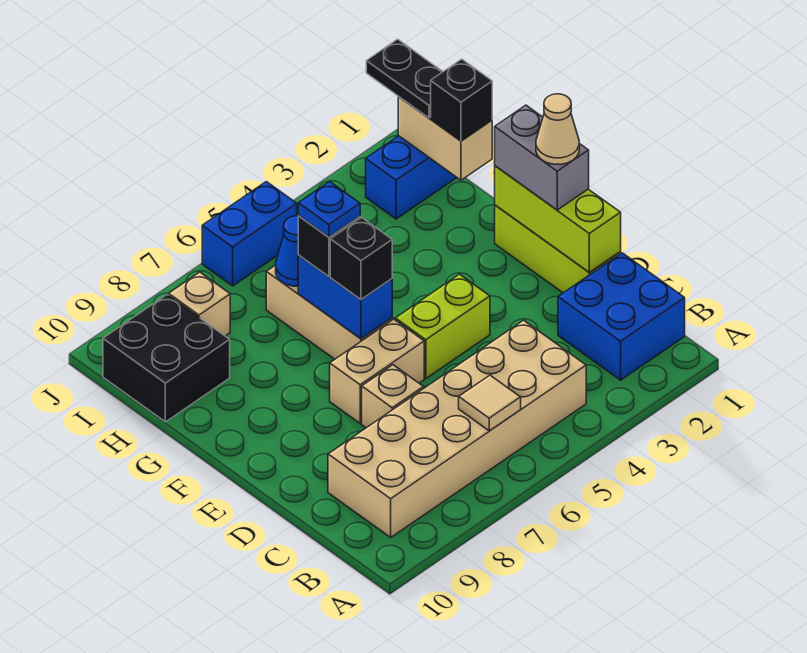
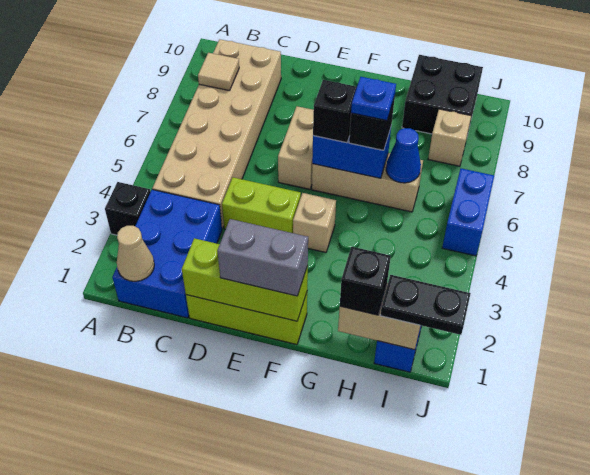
none -> black brick A3 level 1
blue brick B1:C2 level 1 -> blue brick B1:C3 level 1
tan tile B6 level 2 -> tan tile B8 level 2
tan brick D7 level 1 -> tan brick F4 level 1
tan cone E1 level 4 -> tan cone B1 level 2
lime brick E4:E5 level 1 -> lime brick D4:E4 level 1

